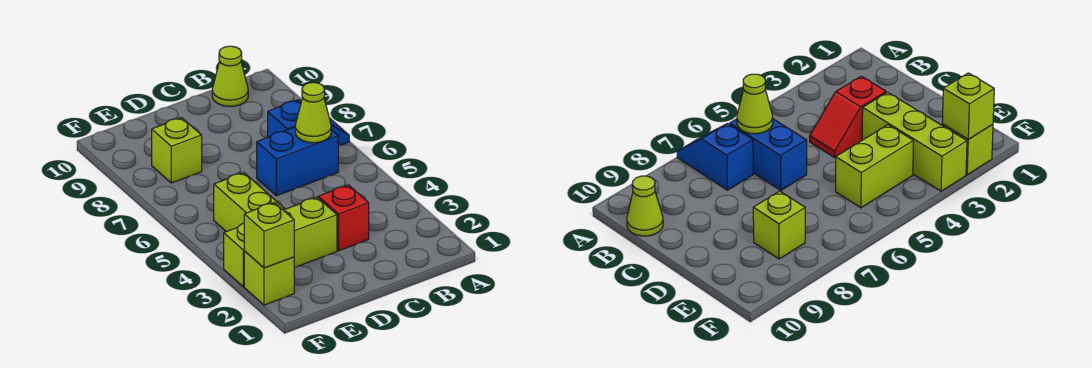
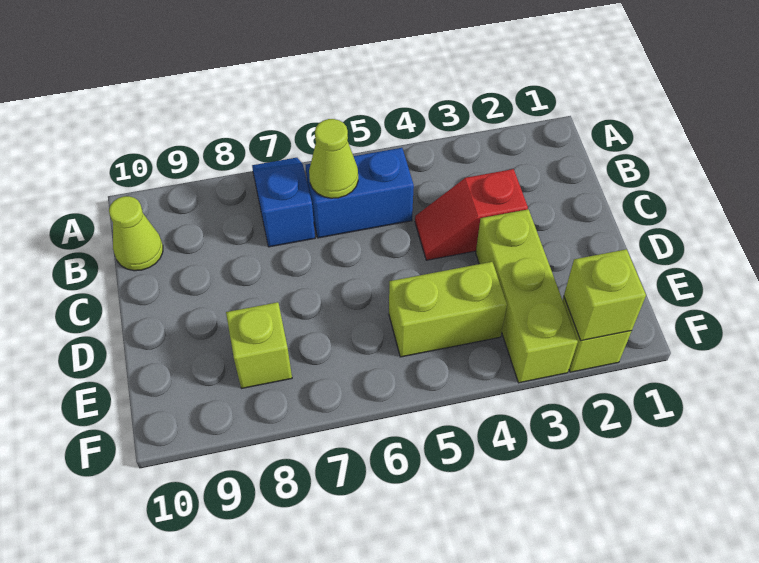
blue brick B6:C6 level 1 -> blue brick B5:B6 level 1

